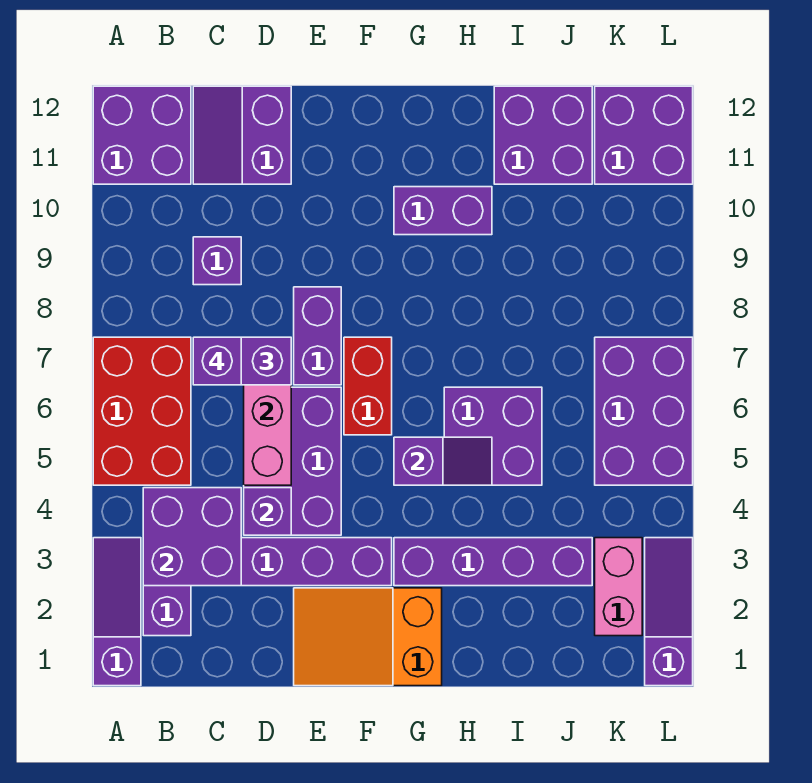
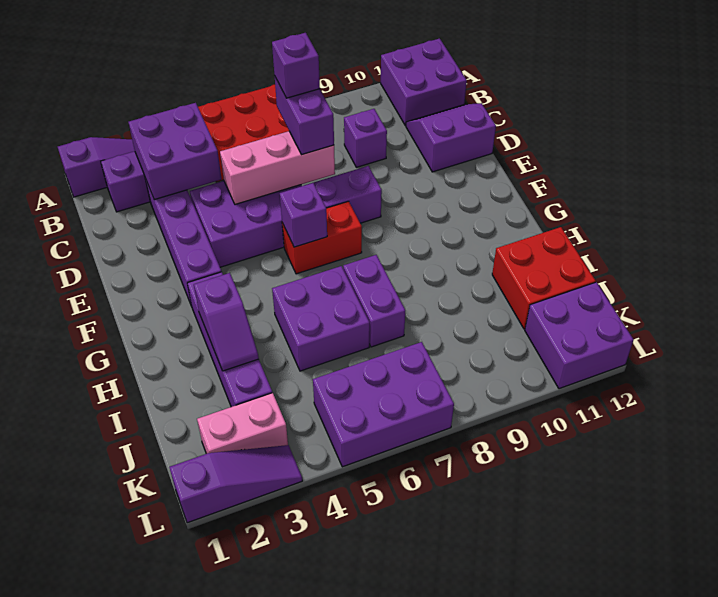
purple brick D4 level 2 -> purple brick F6 level 2
orange slope E1:G2 level 1 top G -> none
purple slope G5:H5 level 2 top G -> purple slope H3:I3 level 2 top H
purple brick G10:H10 level 1 -> purple brick H7:I7 level 1
purple brick I11:J12 level 1 -> red brick I11:J12 level 1

